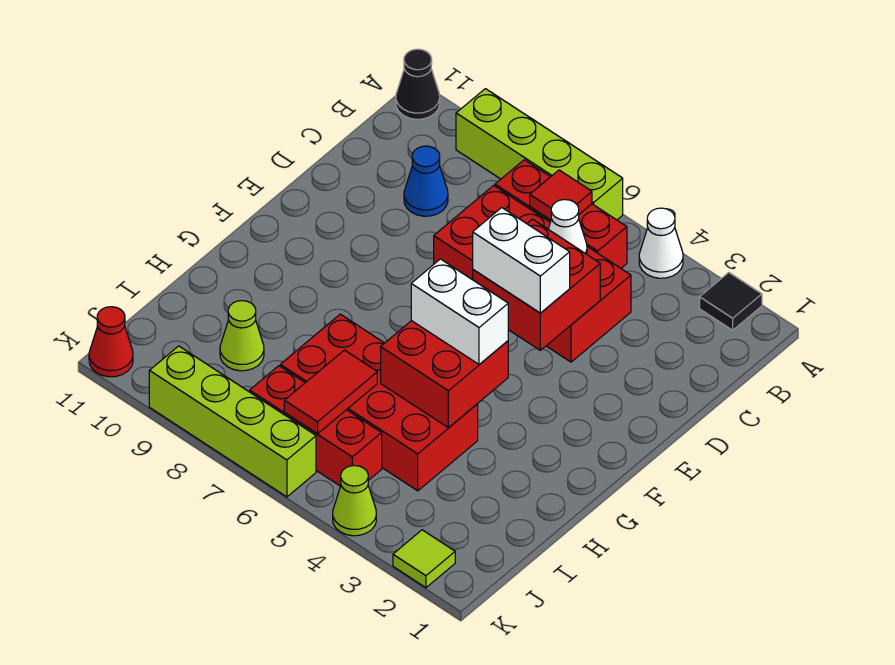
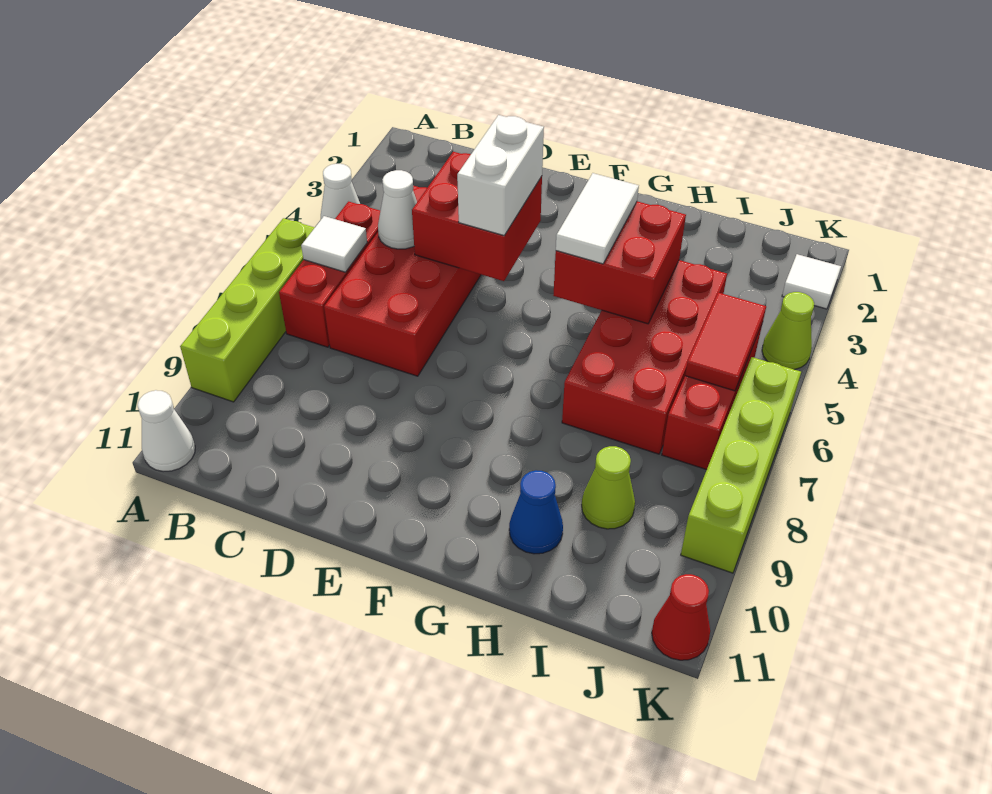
black tile A2 level 1 -> none
black cone A11 level 1 -> white cone A11 level 1
red tile B6 level 2 -> white tile B6 level 2
blue cone C9 level 1 -> blue cone H10 level 1
white brick G4:G5 level 3 -> white tile G4:G5 level 3
red tile I6:J6 level 2 -> red tile J5:J6 level 2
lime tile K2 level 1 -> white tile K2 level 1

